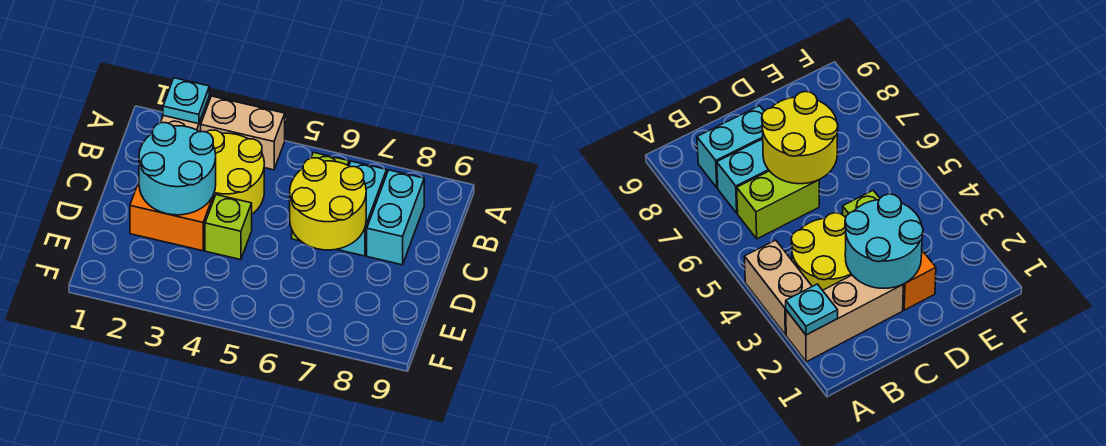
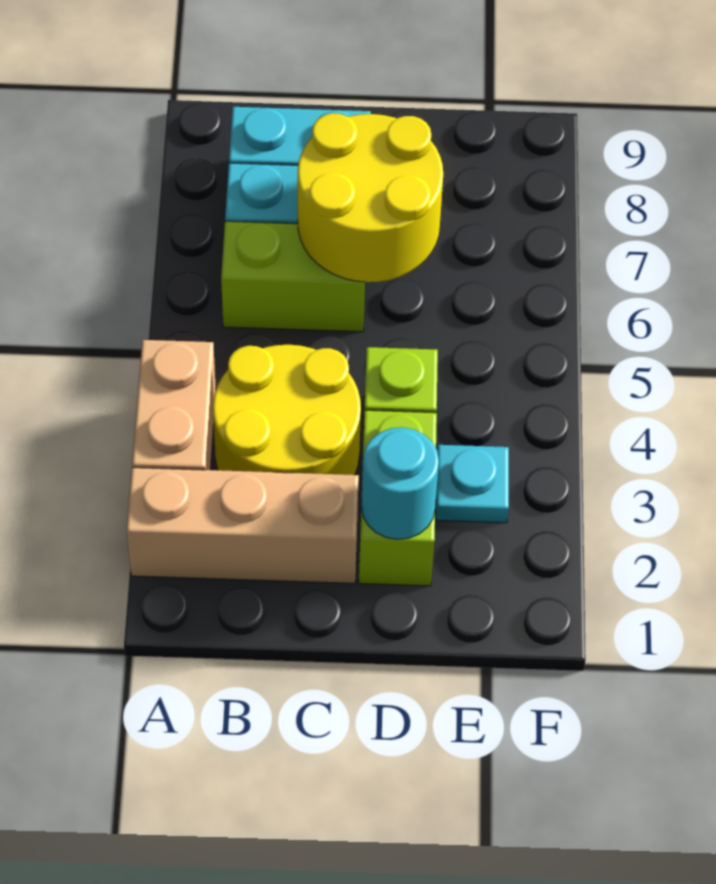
cyan plate A2 level 2 -> cyan plate E3 level 1
cyan round brick C2:D3 level 2 -> cyan round brick D2 level 2
orange brick D2:D3 level 1 -> lime brick D2:D3 level 1

